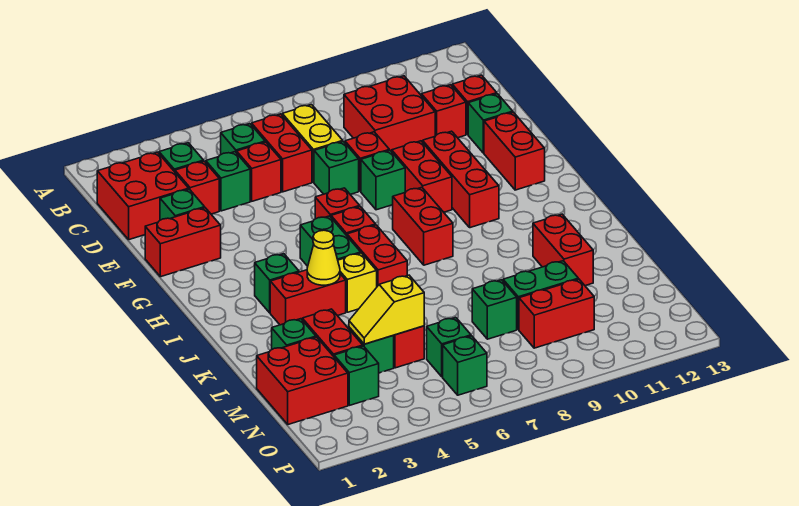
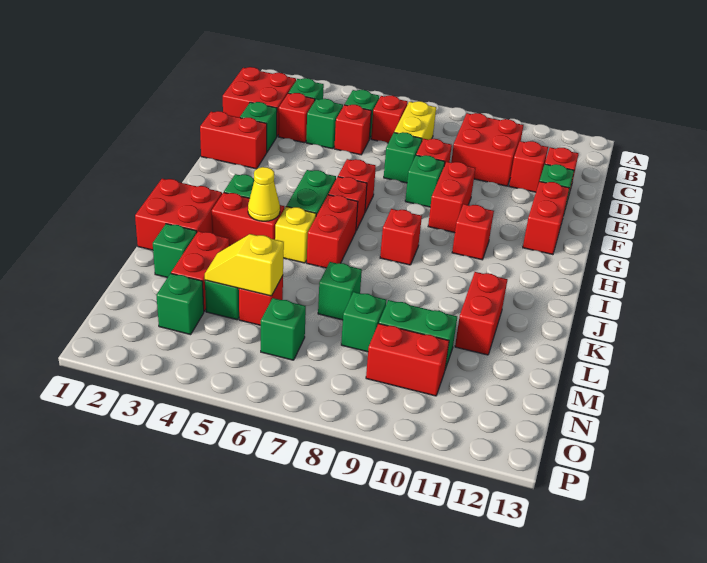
red brick C6:D6 level 1 -> red brick C6 level 1
red brick F10:H10 level 1 -> red brick H10 level 1
red brick H8:I8 level 1 -> red brick I8 level 1
red brick M1:N2 level 1 -> red brick J1:K2 level 1
green brick O6 level 1 -> green brick L7 level 1

